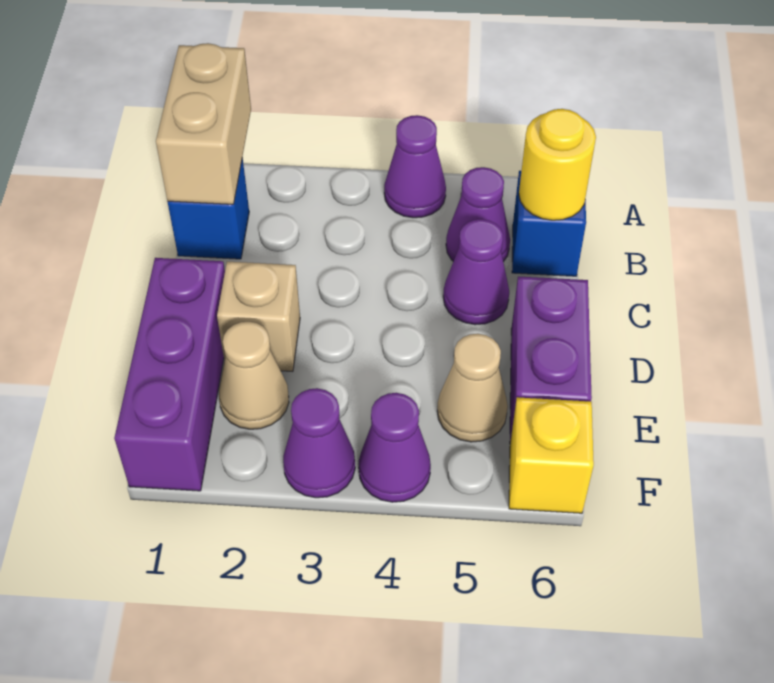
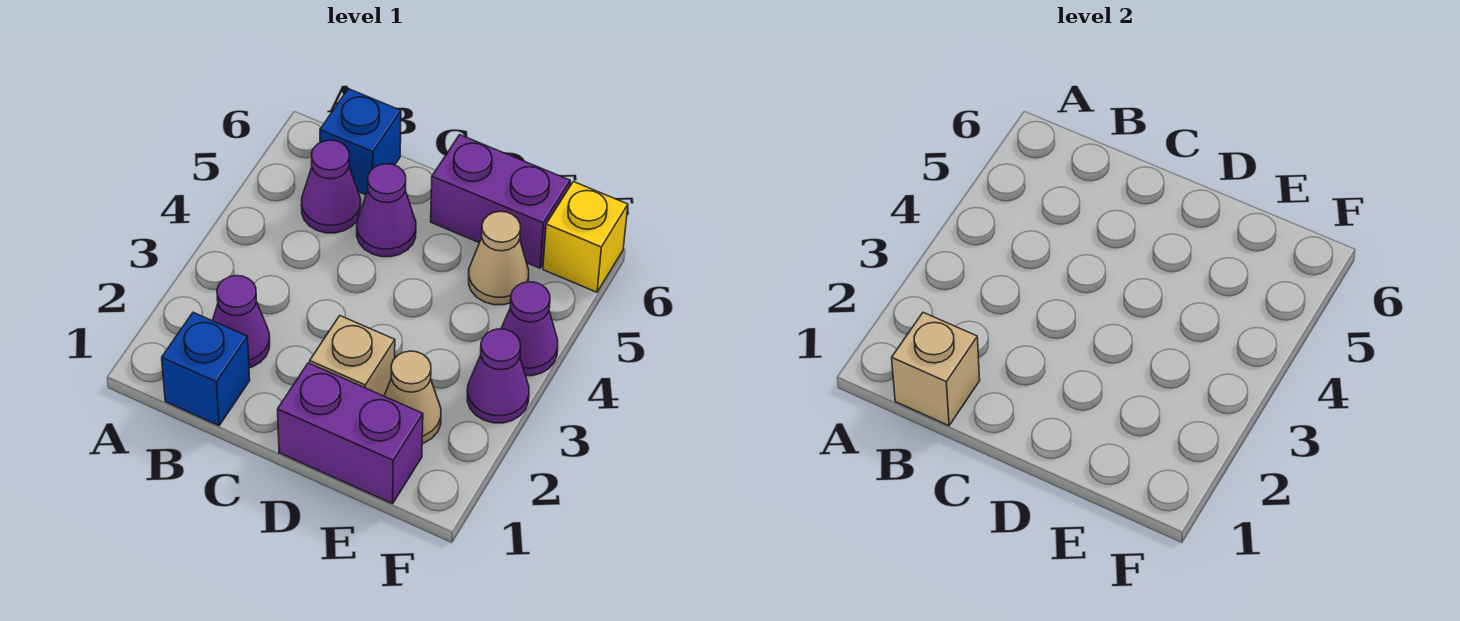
tan brick A1:B1 level 2 -> tan brick B1 level 2
purple cone A4 level 1 -> purple cone B2 level 1
yellow round brick B6 level 2 -> none
purple brick D1:F1 level 1 -> purple brick D1:E1 level 1

